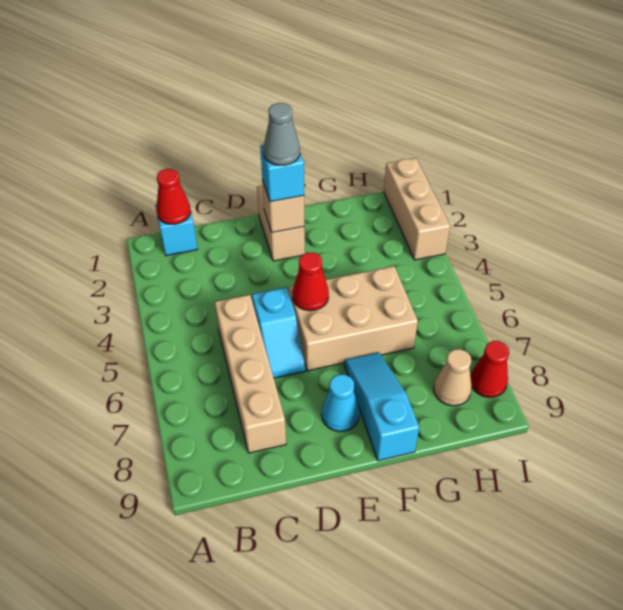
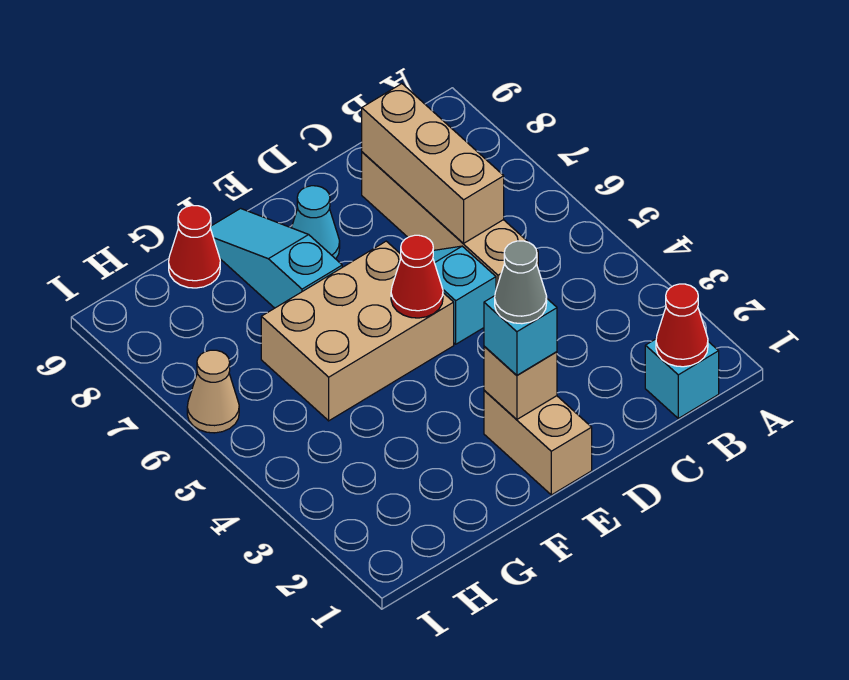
cyan slope F7:F9 level 1 top 9 -> cyan slope F7:F9 level 1 top 7
tan cone H8 level 1 -> tan cone I6 level 1
tan brick I1:I3 level 1 -> tan brick C6:C8 level 2
red cone I8 level 1 -> red cone G9 level 1

